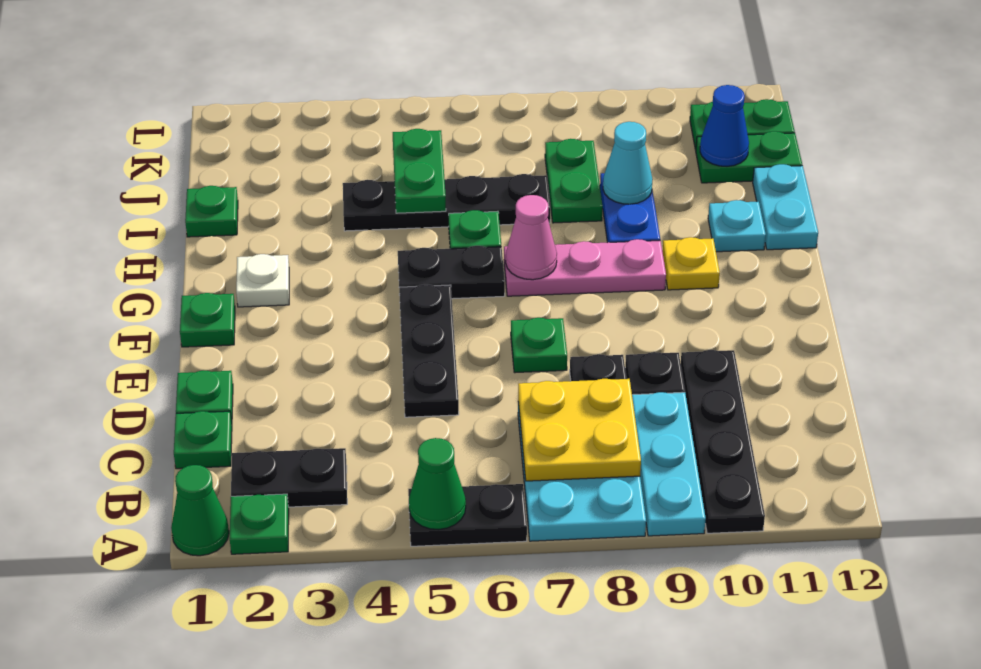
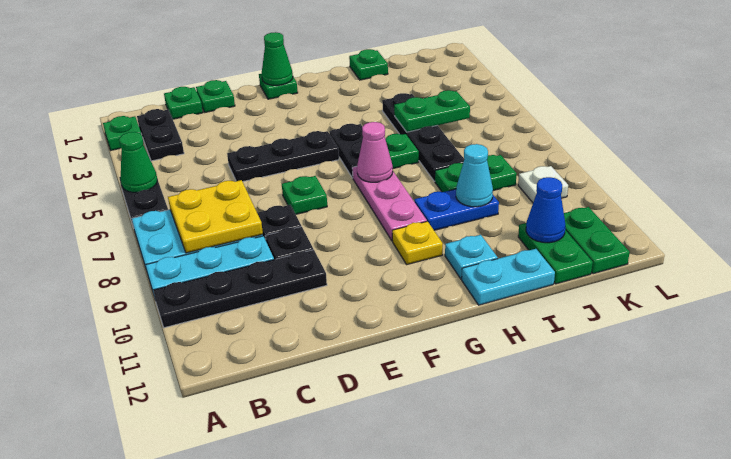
green cone A1 level 1 -> green cone F1 level 2
white plate G2 level 1 -> white plate K9 level 1

